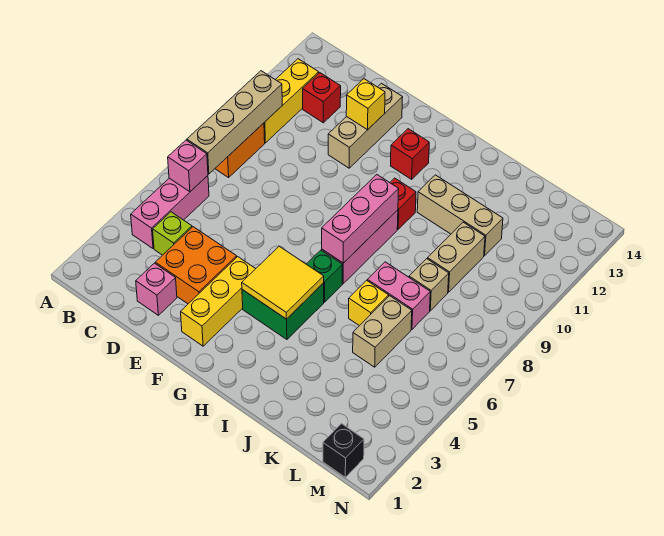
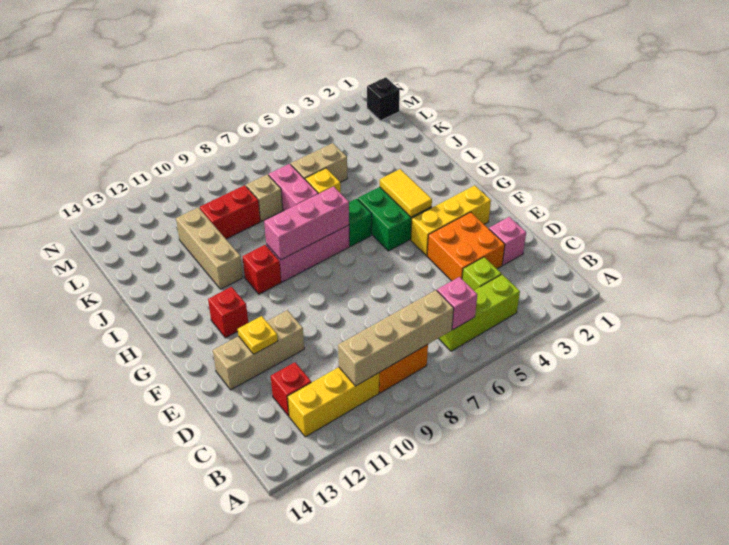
pink brick B4:B6 level 1 -> lime brick B4:B6 level 1
yellow brick E12 level 2 -> yellow plate E12 level 2
yellow tile G4:H5 level 2 -> yellow tile G4:H4 level 2
tan brick K9:K10 level 1 -> red brick K9:K10 level 1

